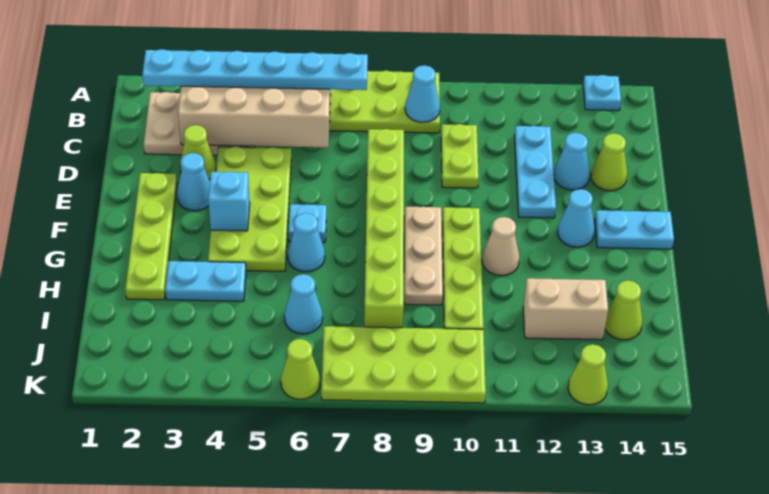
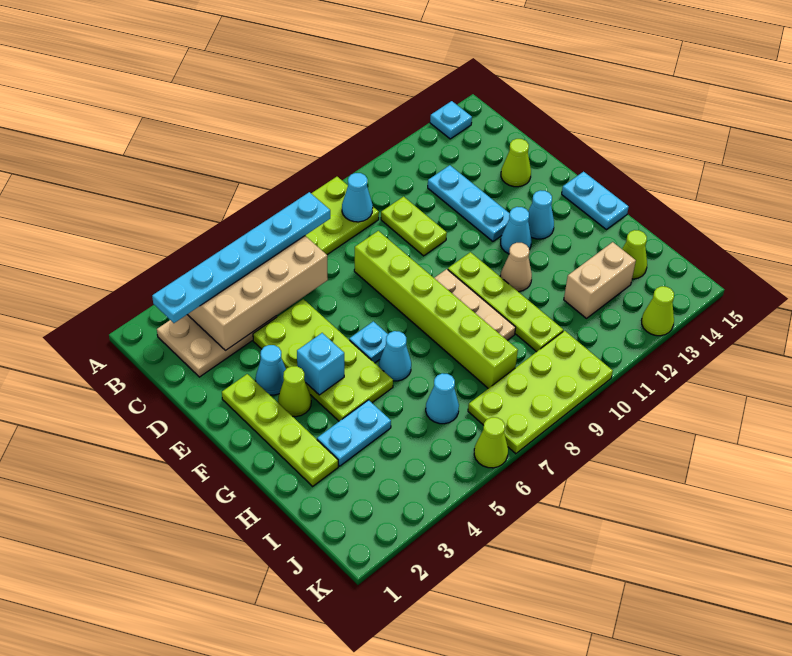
lime cone D3 level 1 -> lime cone F3 level 1
cyan cone D13 level 1 -> cyan cone F12 level 1
cyan plate F14:F15 level 1 -> cyan plate F15:G15 level 1

